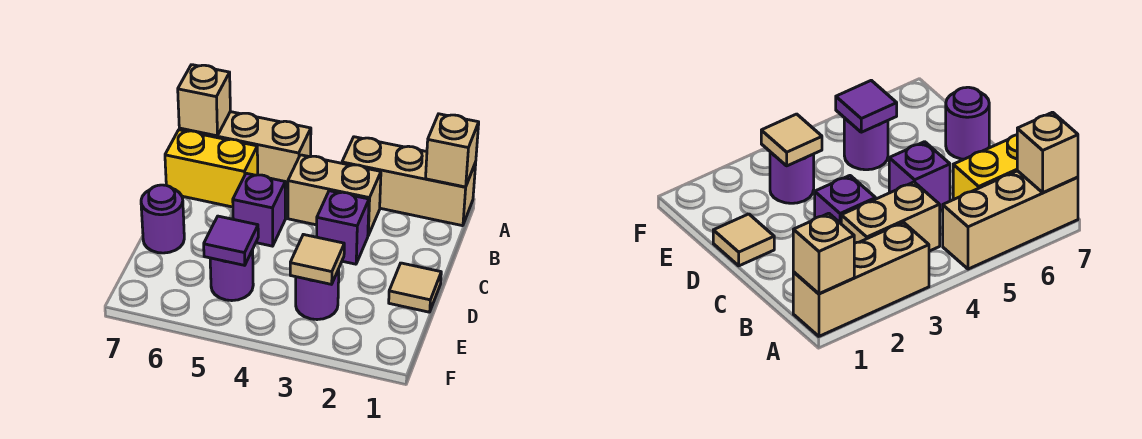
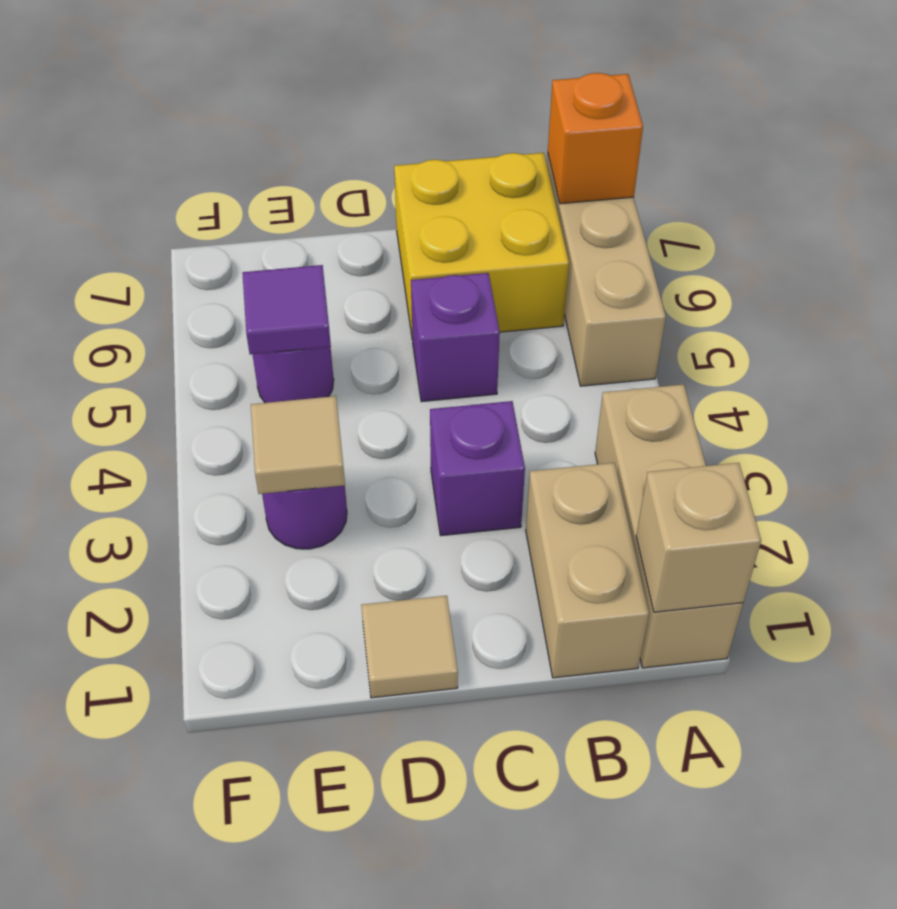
tan brick A7 level 2 -> orange brick A7 level 2
tan brick B3:B4 level 1 -> tan brick B1:B2 level 1
yellow brick B6:B7 level 1 -> yellow brick B6:C7 level 1
purple round brick D7 level 1 -> none

